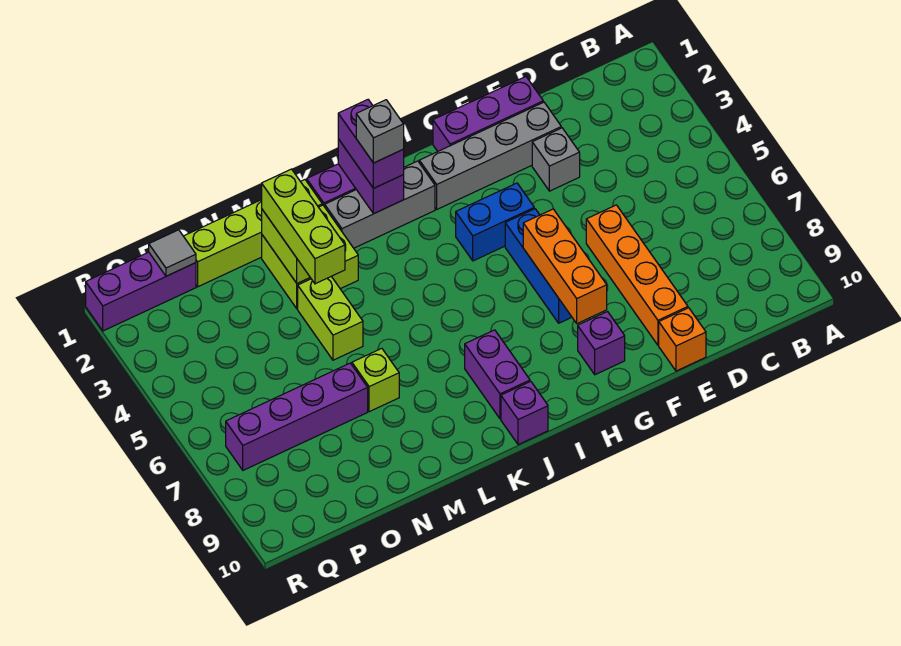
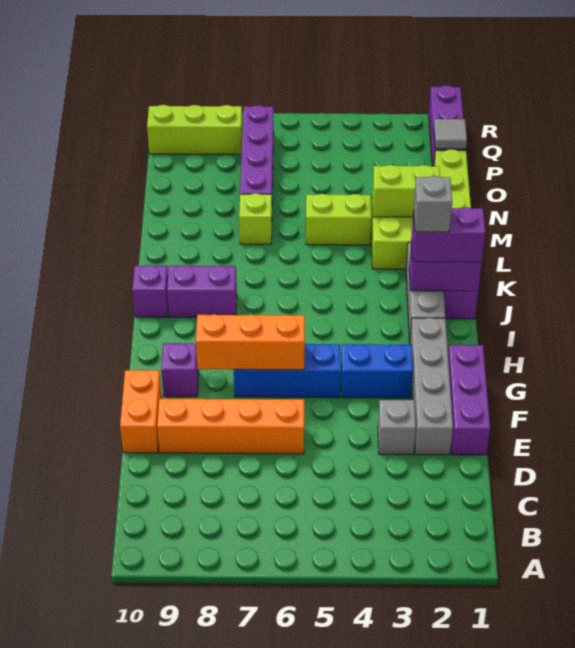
orange brick E10 level 1 -> orange brick E10:F10 level 1
blue brick G4:H4 level 1 -> blue brick G3:G4 level 1
lime brick M2:M4 level 3 -> lime brick Q8:Q10 level 1

